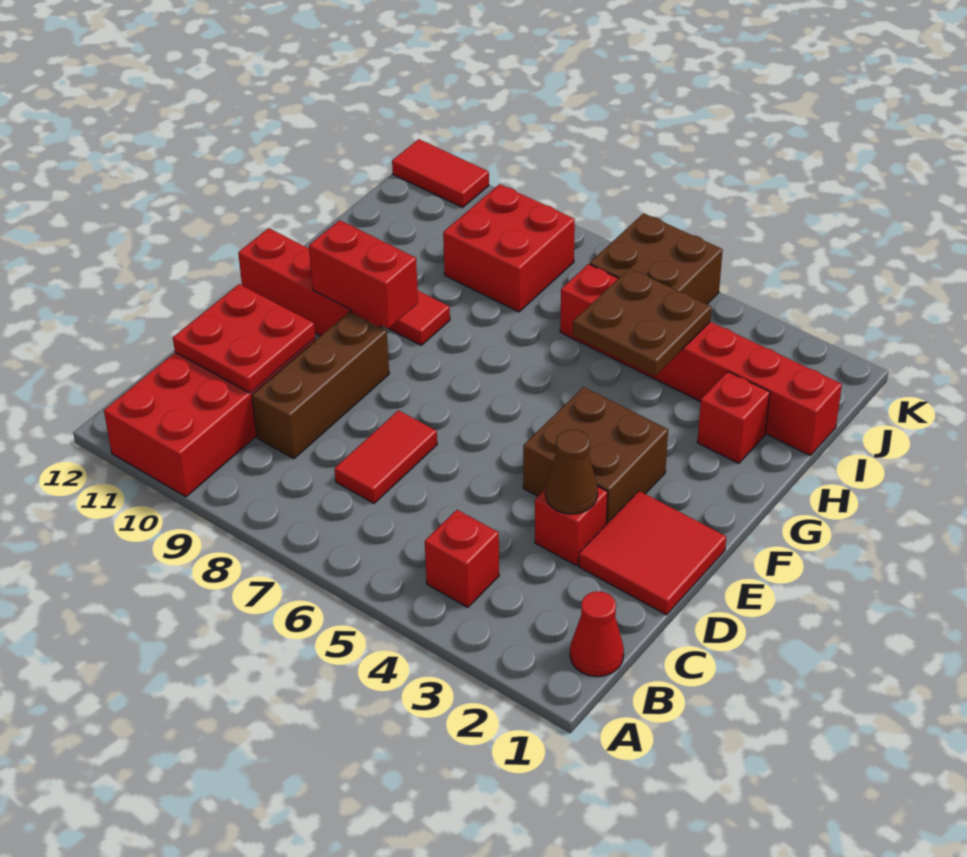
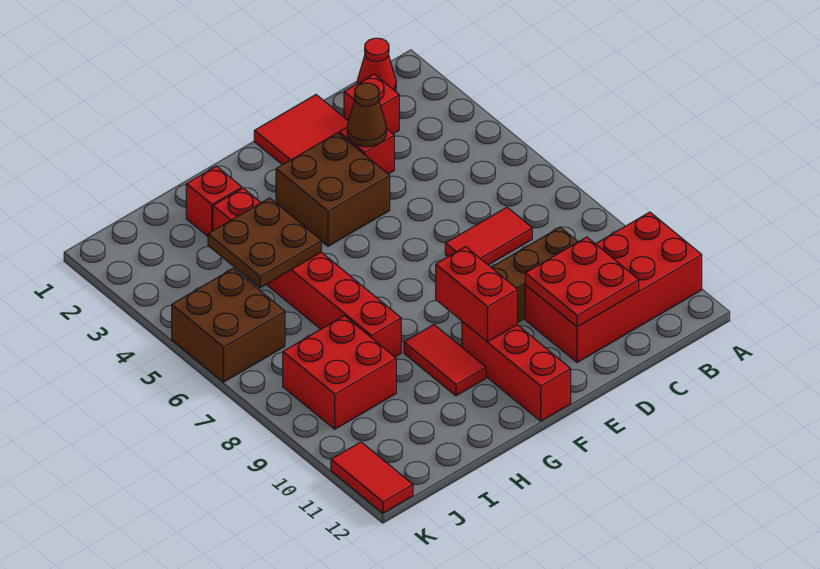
red brick B4 level 1 -> red brick C2 level 1
red brick I1:I6 level 1 -> red brick H3:H8 level 1

